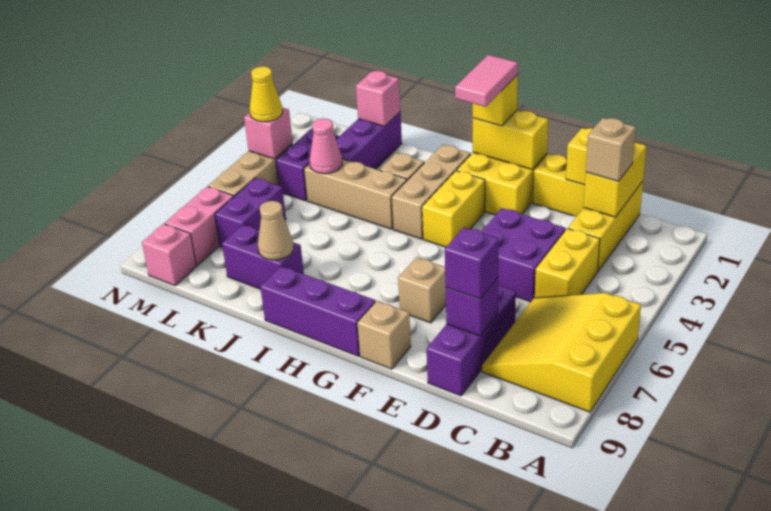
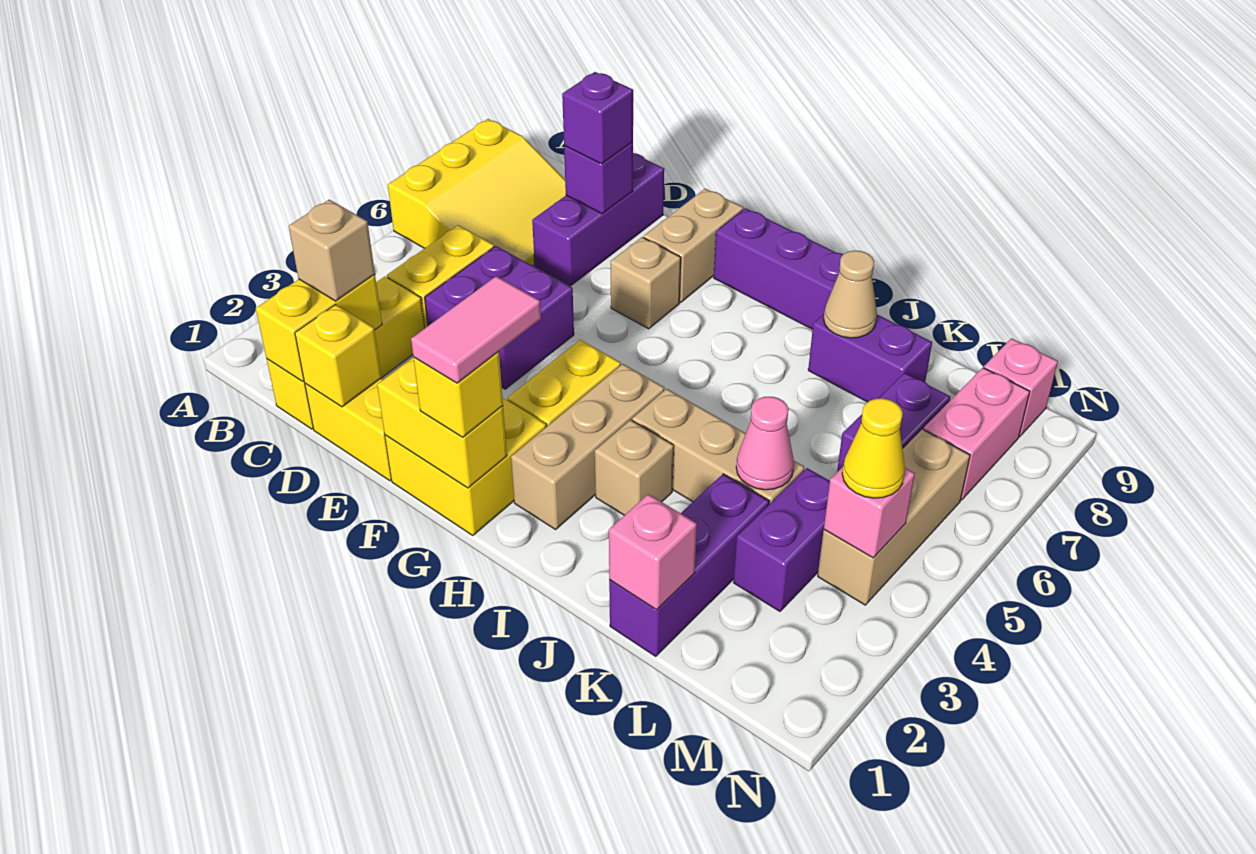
tan brick F9 level 1 -> tan brick F8:F9 level 1

